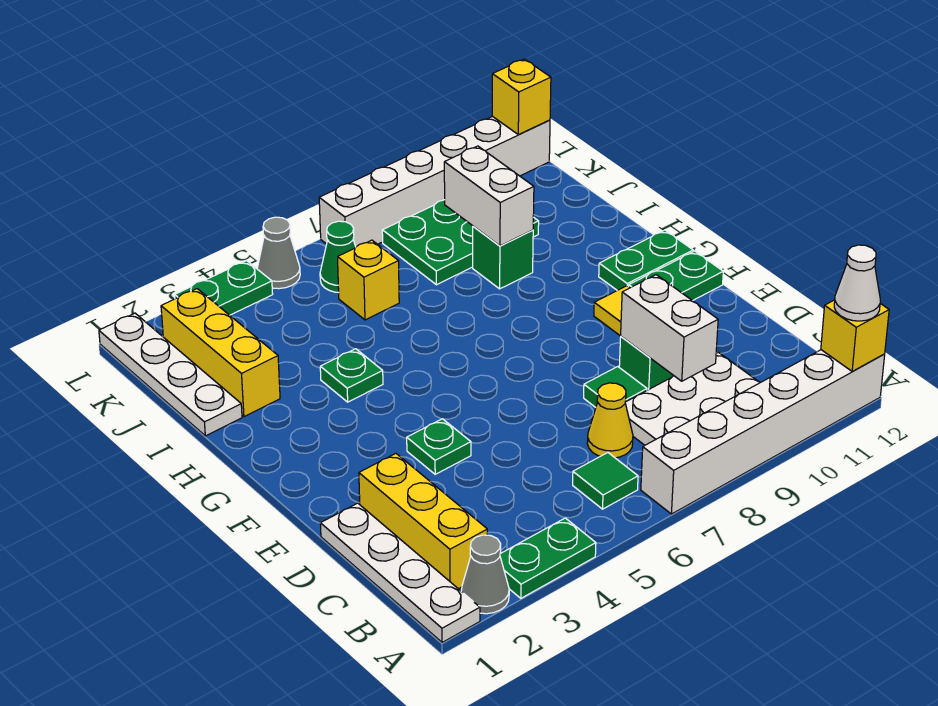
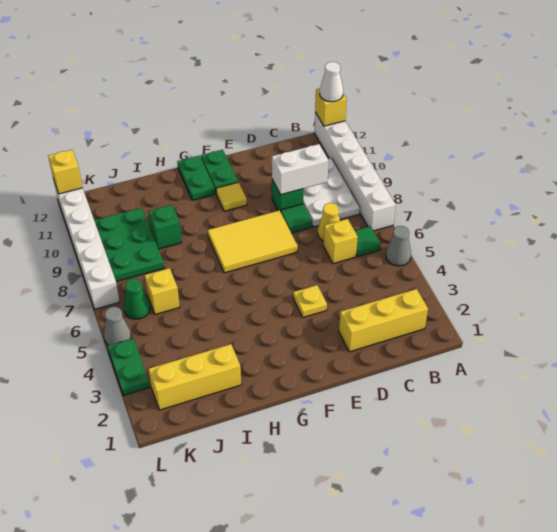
white plate A1:D1 level 1 -> none
grey cone A2 level 1 -> grey cone A5 level 1
green plate A3:A4 level 1 -> none
none -> yellow brick C6 level 1
green plate E4 level 1 -> yellow plate E4 level 1
none -> yellow tile E7:G8 level 1
green plate H4 level 1 -> none
white plate I1:L1 level 1 -> none
white brick I9:J9 level 2 -> none

